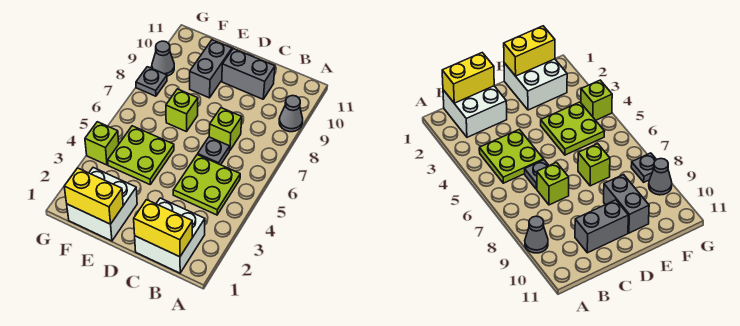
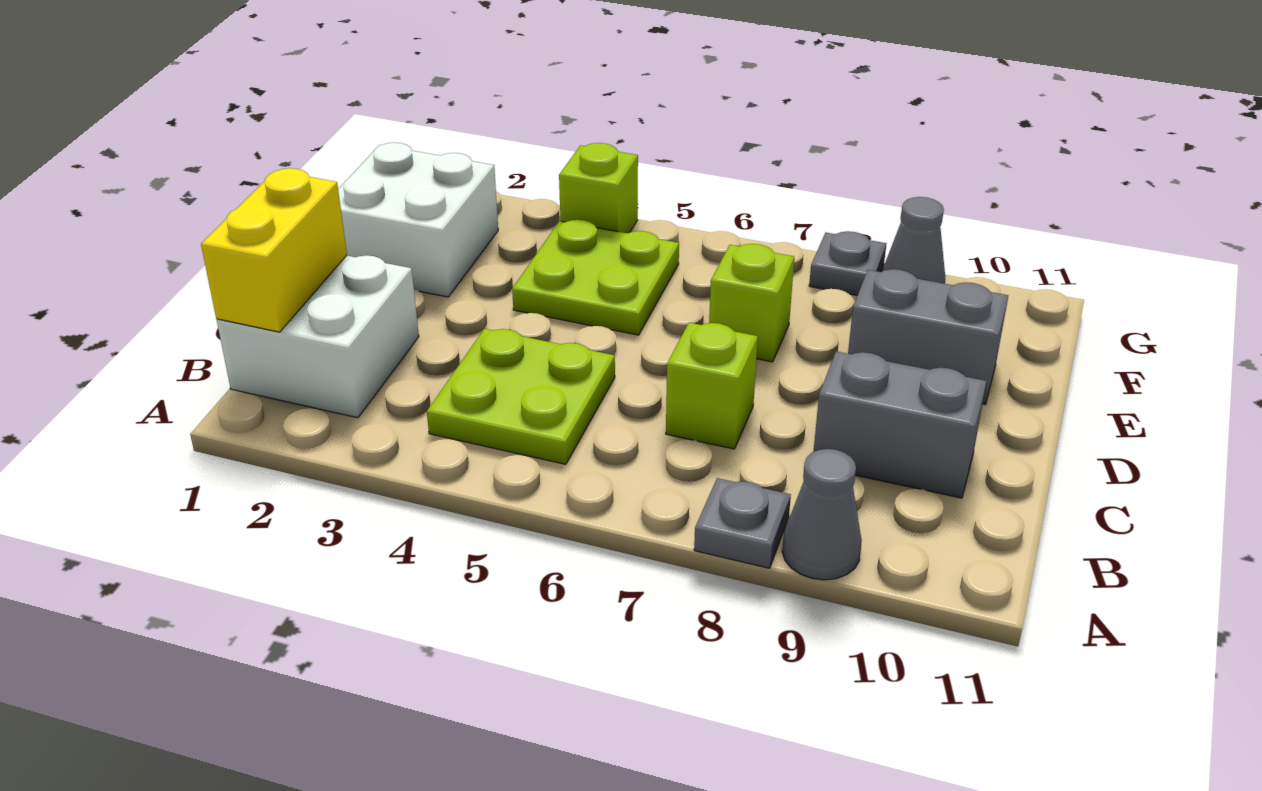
grey plate C6 level 1 -> grey plate A8 level 1
grey brick C10:D10 level 1 -> grey brick C9:C10 level 1
yellow brick E1:F1 level 2 -> none

